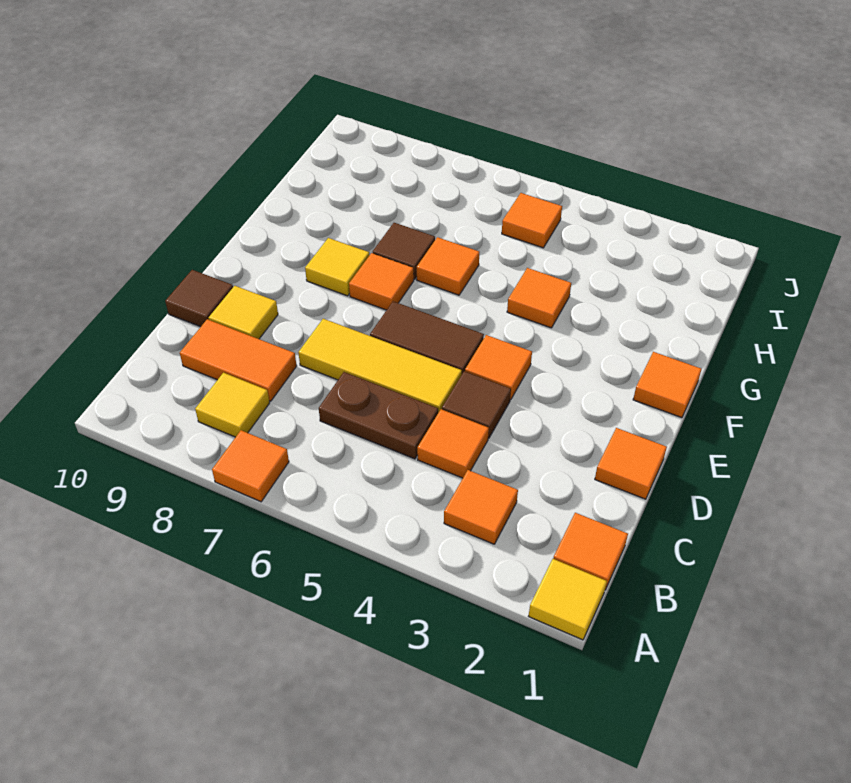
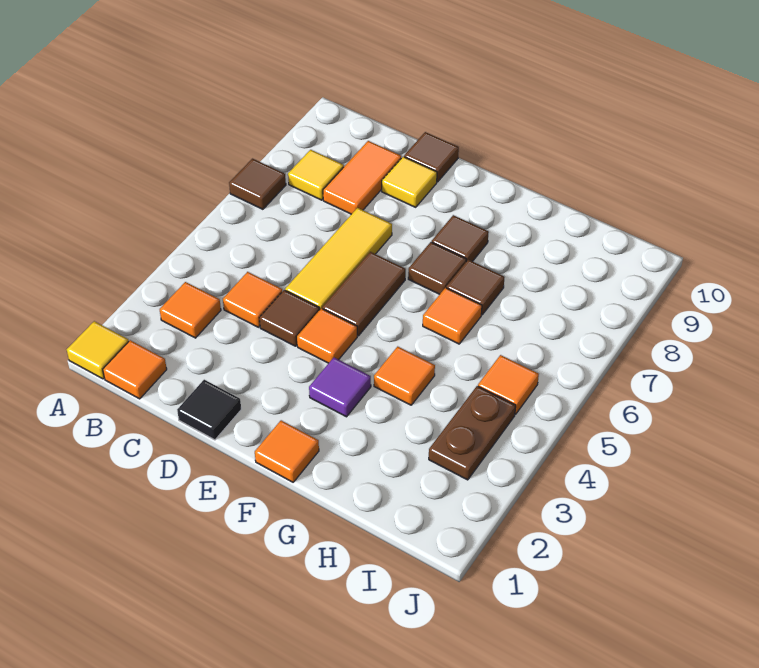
orange tile A7 level 1 -> brown tile A7 level 1
brown plate C5:C6 level 1 -> brown plate I3:I4 level 1
orange tile D1 level 1 -> black tile D1 level 1
none -> purple tile F3 level 1
orange tile F7 level 1 -> brown tile F7 level 1
yellow tile F8 level 1 -> brown tile F8 level 1

